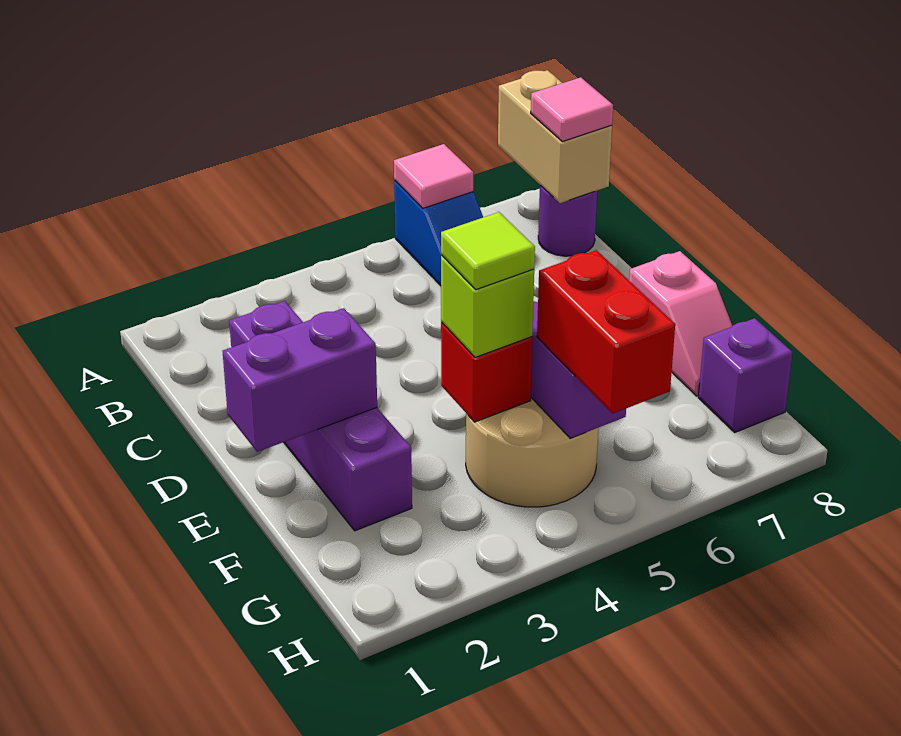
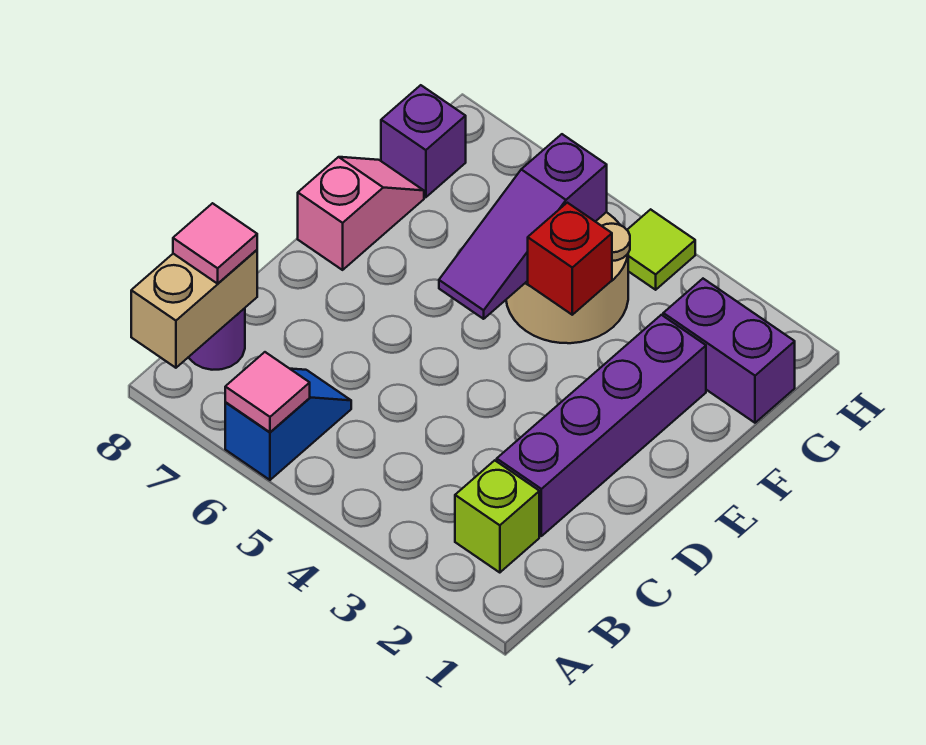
purple brick E1:E2 level 2 -> purple brick G1:G2 level 1
lime brick F4 level 3 -> lime brick B2 level 1
lime tile F4 level 4 -> lime tile H4 level 1
red brick G5:H5 level 3 -> none

